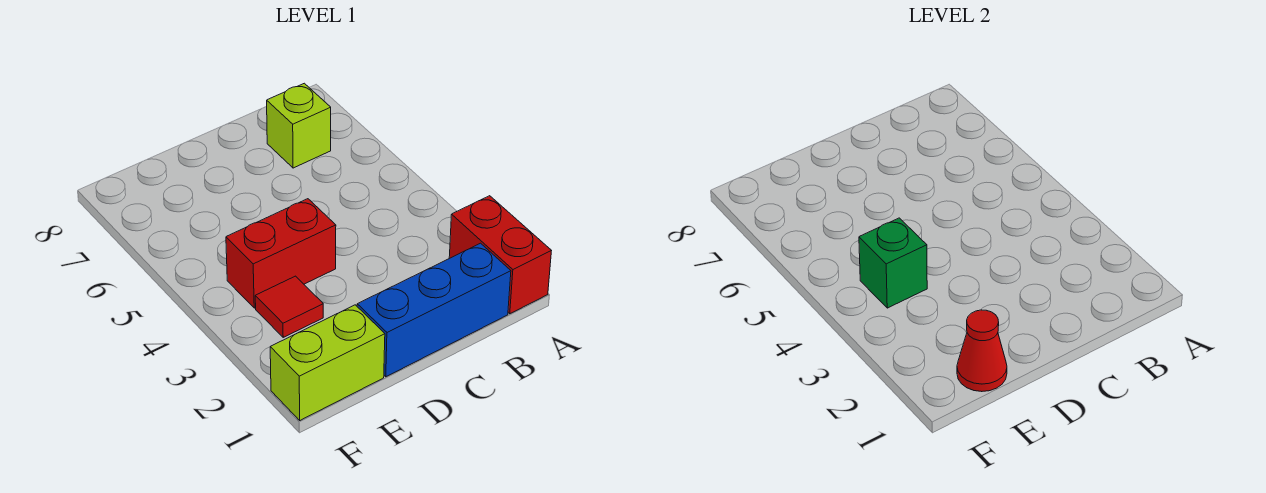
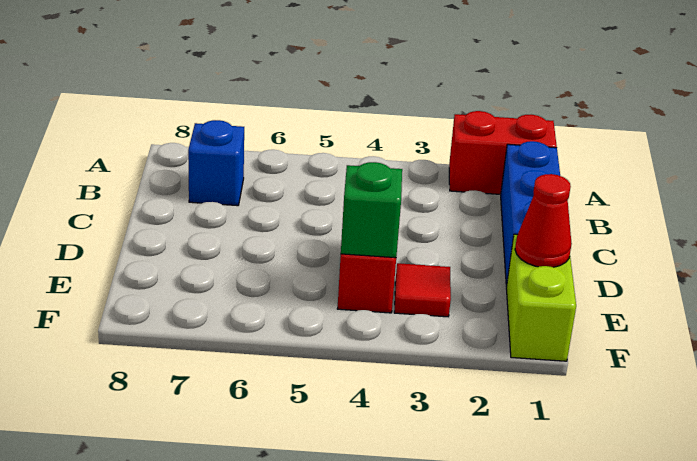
lime brick B7 level 1 -> blue brick B7 level 1

